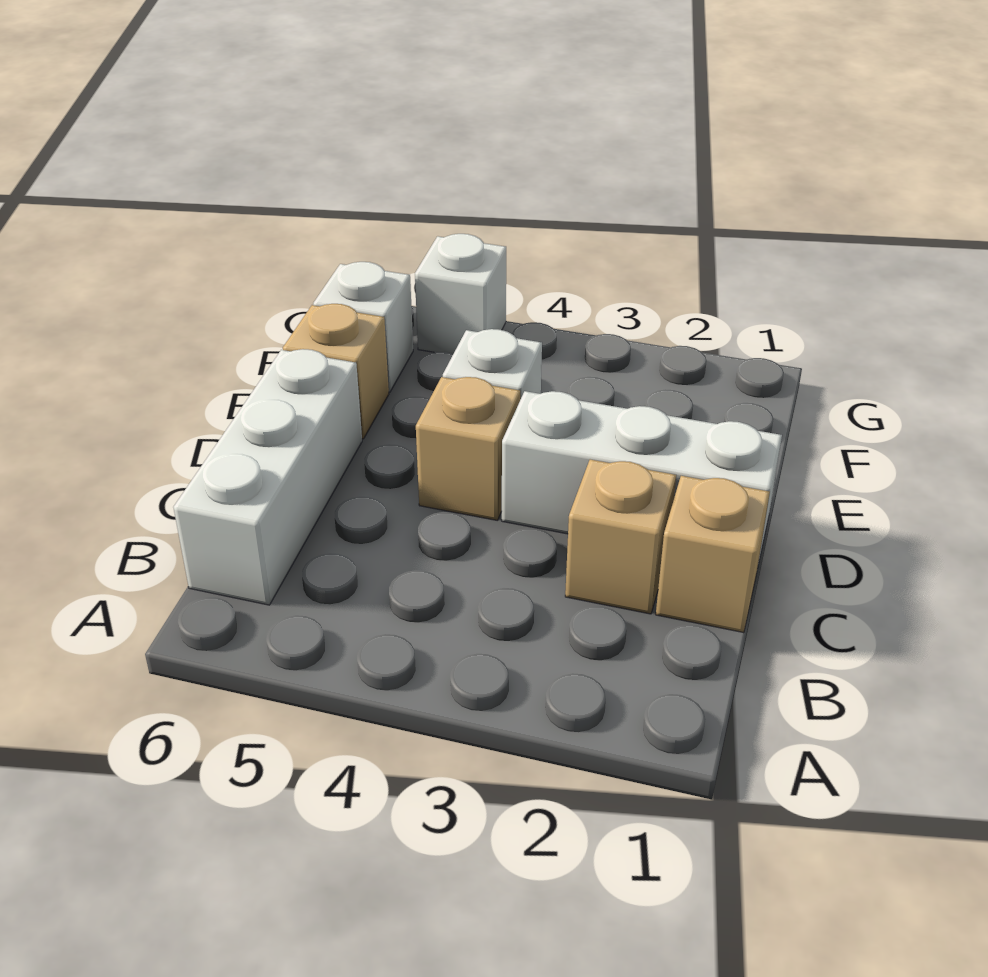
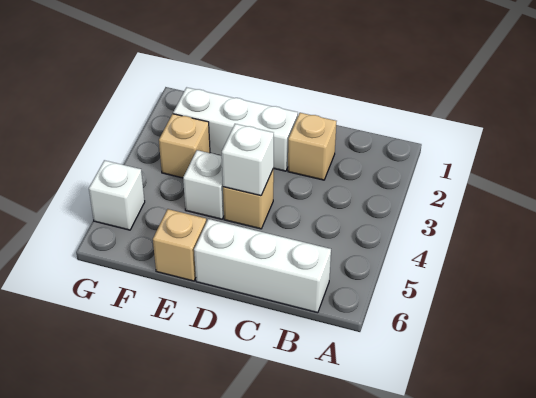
tan brick C1 level 1 -> tan brick F3 level 1
white brick D1:D3 level 1 -> white brick D2:F2 level 1
white brick F6 level 1 -> white brick D4 level 2

